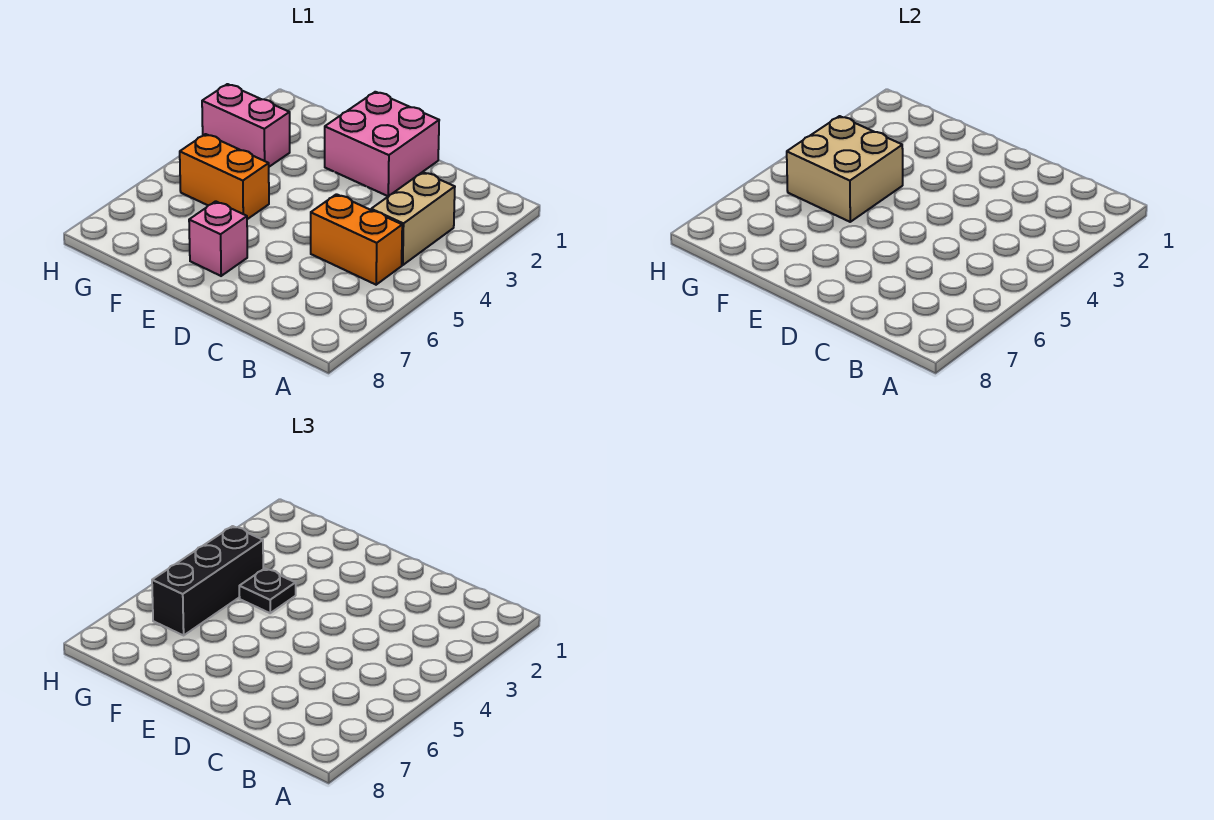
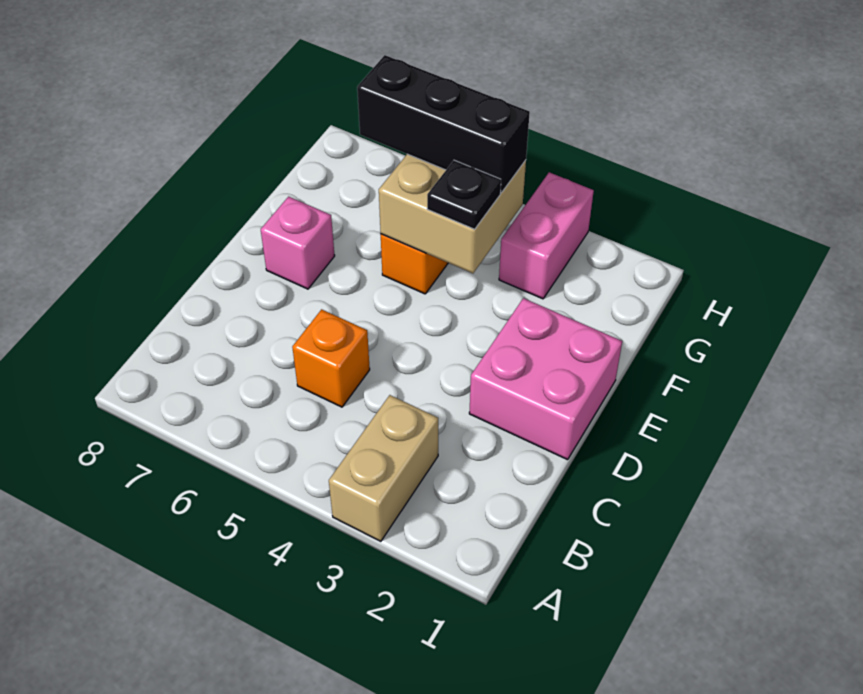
tan brick B3:B4 level 1 -> tan brick A3:B3 level 1
orange brick B5:C5 level 1 -> orange brick C5 level 1

